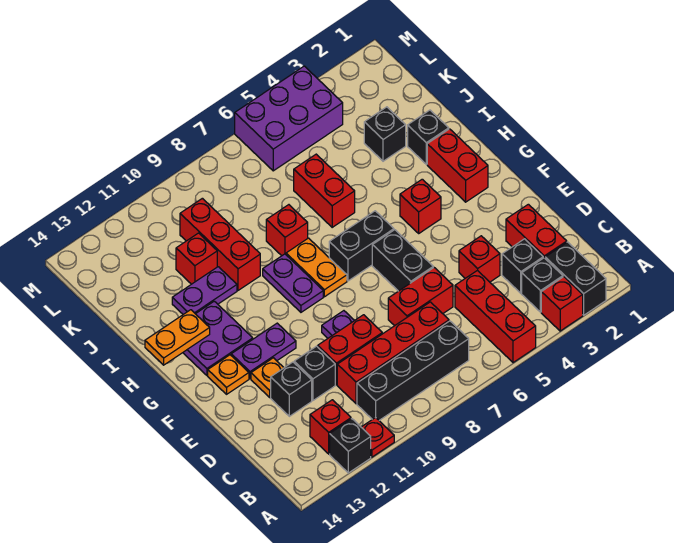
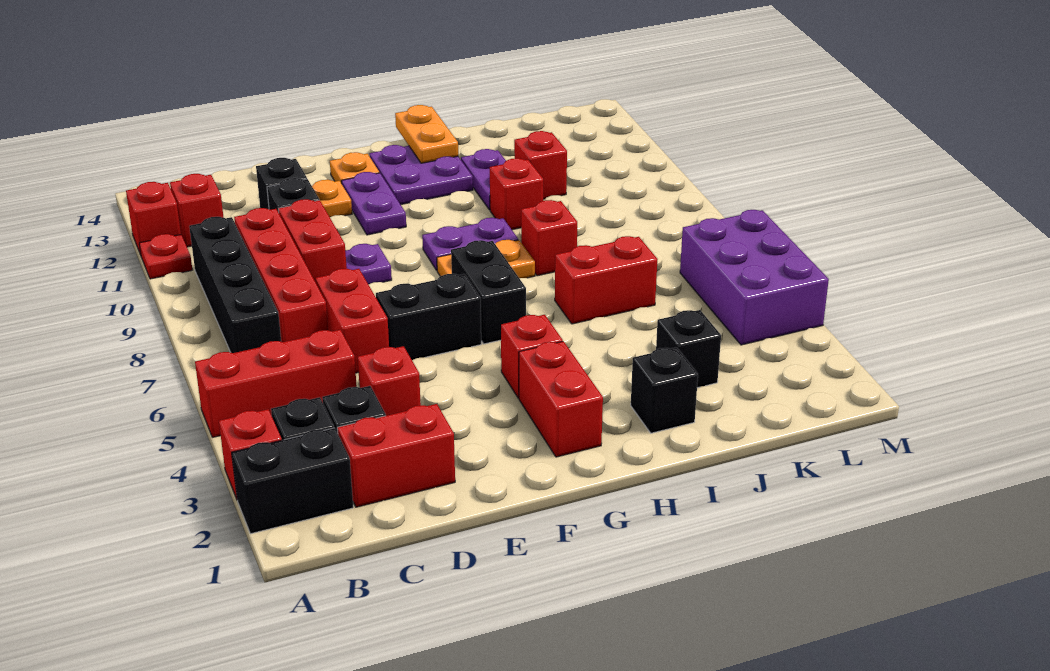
black brick A12 level 1 -> red brick A12 level 1
red brick G2:H2 level 1 -> red brick G2:G3 level 1
red brick I10:K10 level 1 -> red brick I10 level 1

